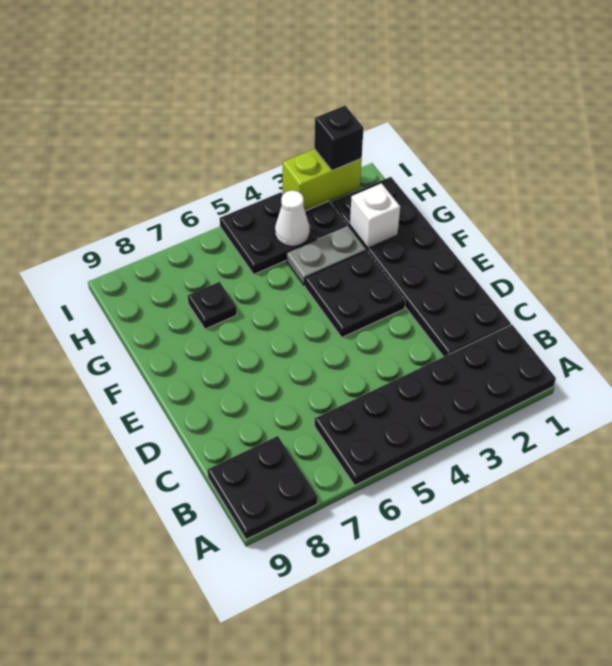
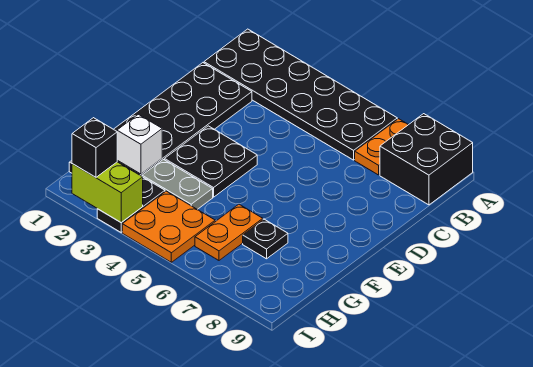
none -> orange plate A7:B7 level 1
black plate A8:B9 level 1 -> black brick A8:B9 level 1
none -> orange plate G6:H6 level 1
black plate H4:I5 level 1 -> orange plate H4:I5 level 1
white cone H4 level 2 -> none

